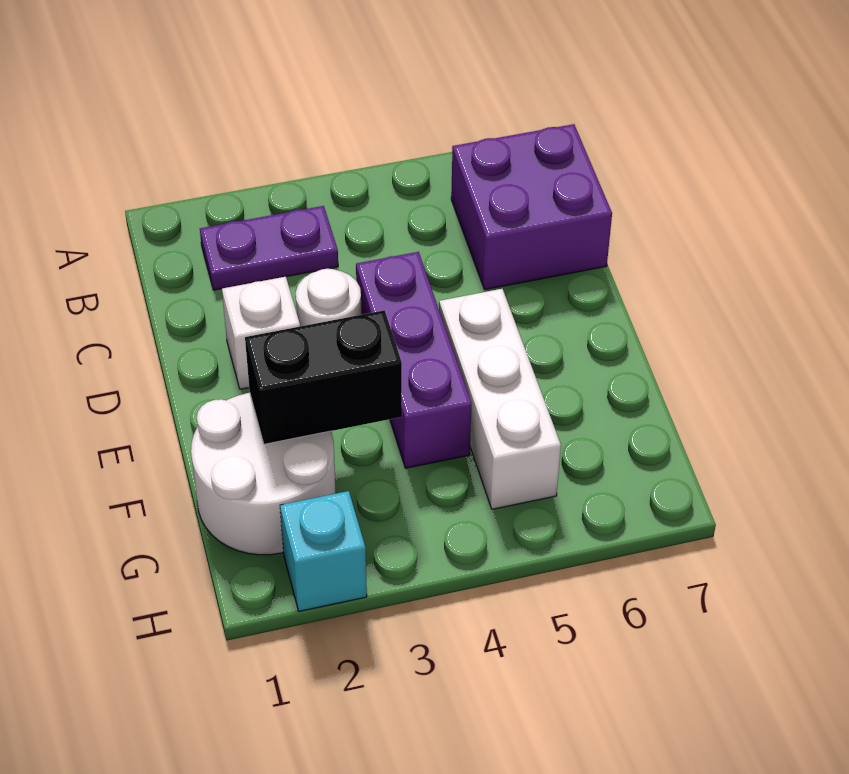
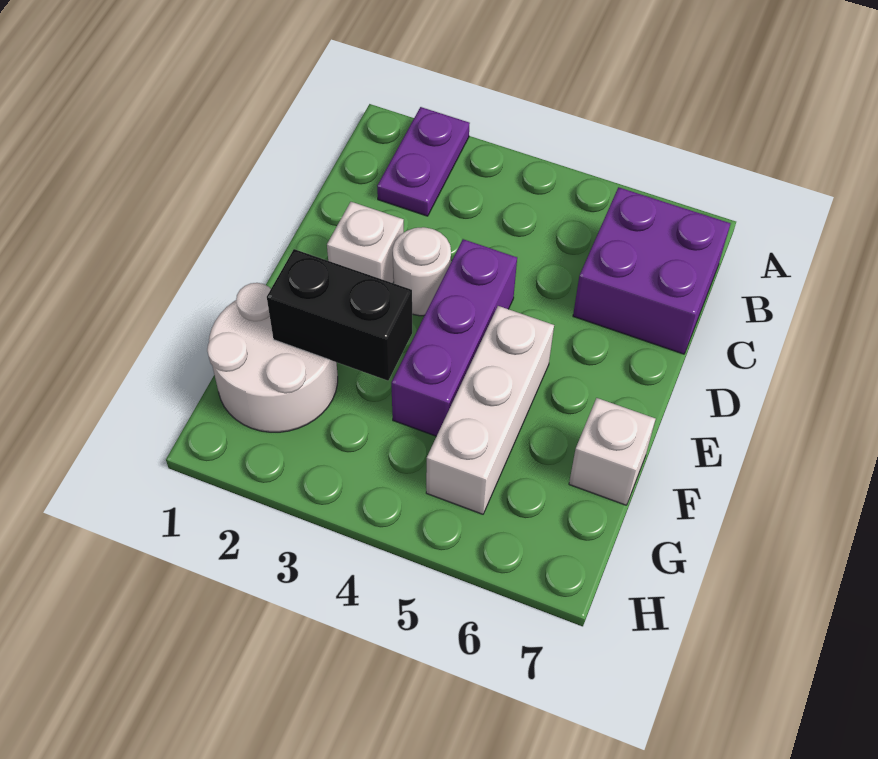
purple plate B2:B3 level 1 -> purple plate A2:B2 level 1
none -> white brick F7 level 1
cyan brick H2 level 1 -> none

